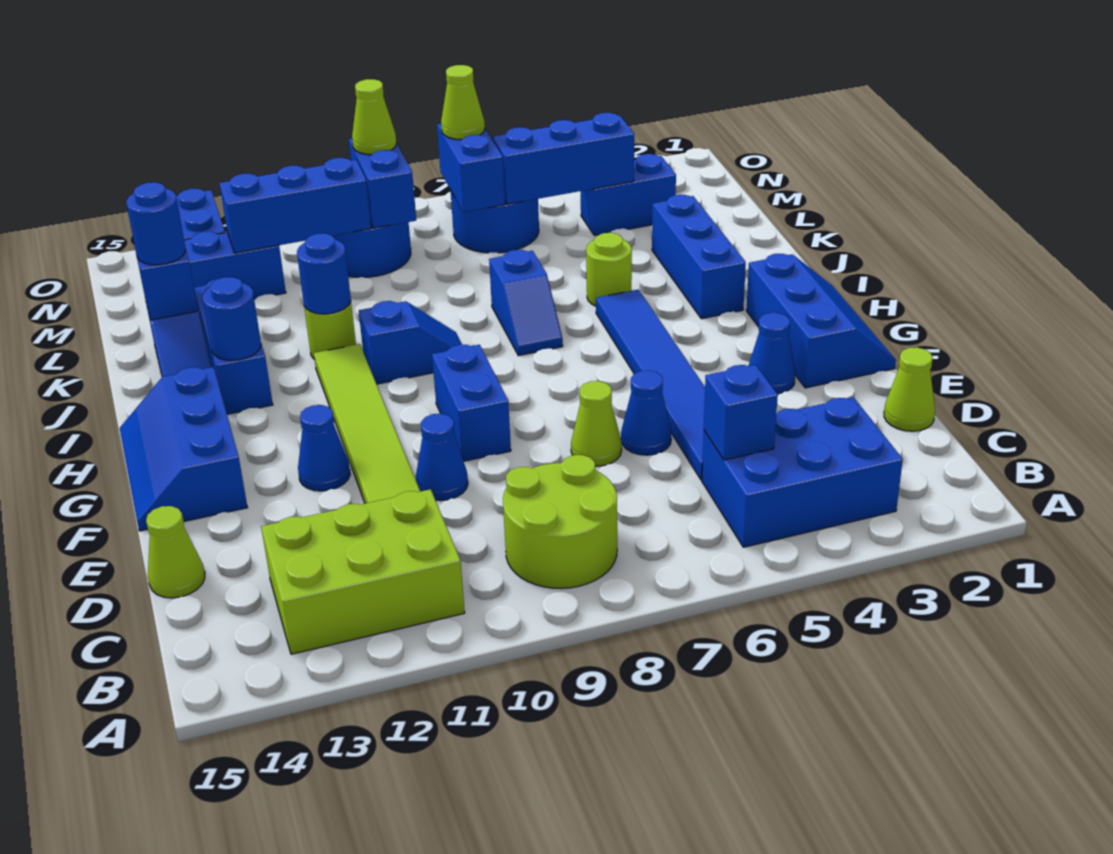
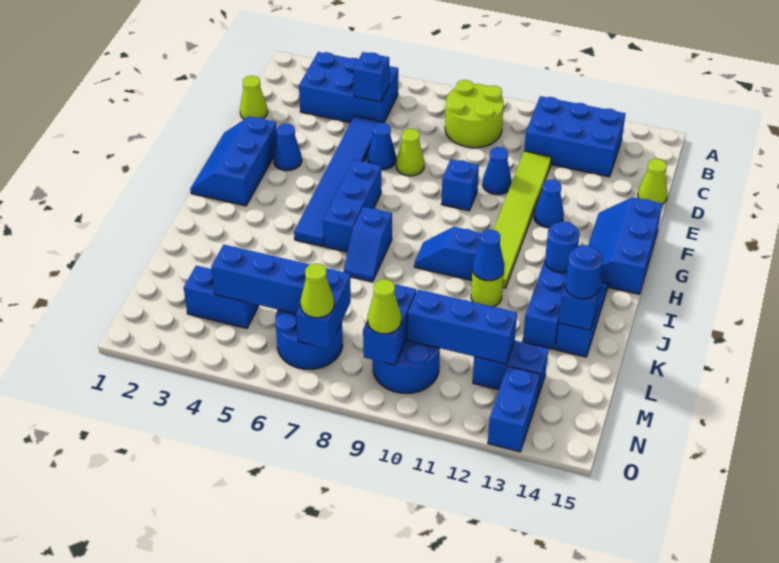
lime brick B11:C13 level 1 -> blue brick B11:C13 level 1
blue brick F9:G9 level 1 -> blue brick F9 level 1
blue slope F14:H15 level 1 top 14 -> blue slope F14:H15 level 1 top 15
blue brick I3:K3 level 1 -> blue brick G6:I6 level 1
blue slope I7:J7 level 1 top J -> blue slope I7:J7 level 1 top I
lime round brick J5 level 1 -> none
blue round brick J11 level 2 -> blue cone J11 level 2

